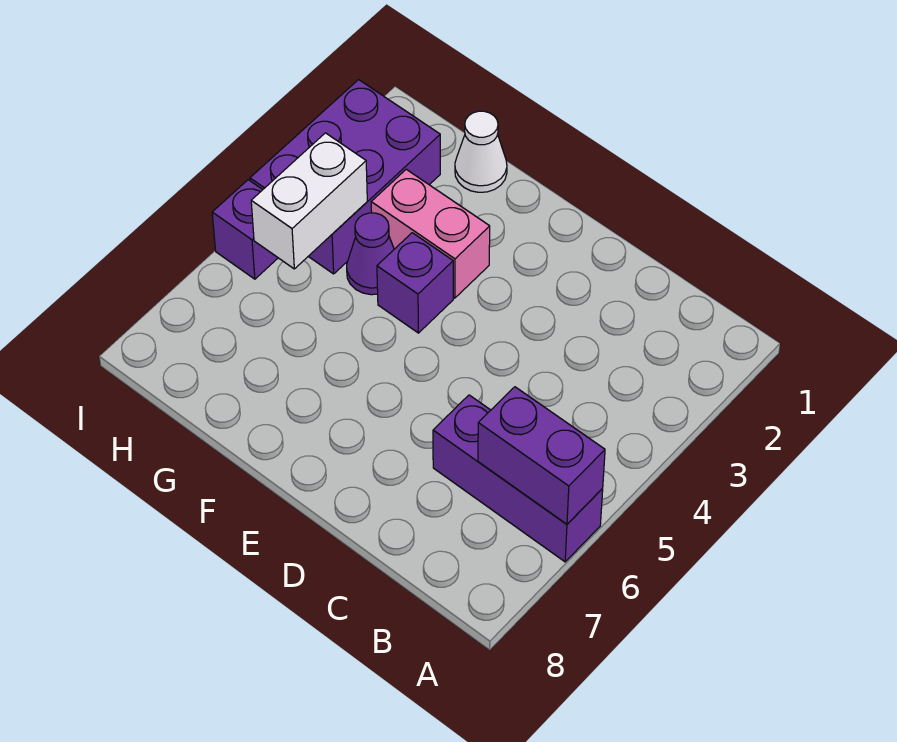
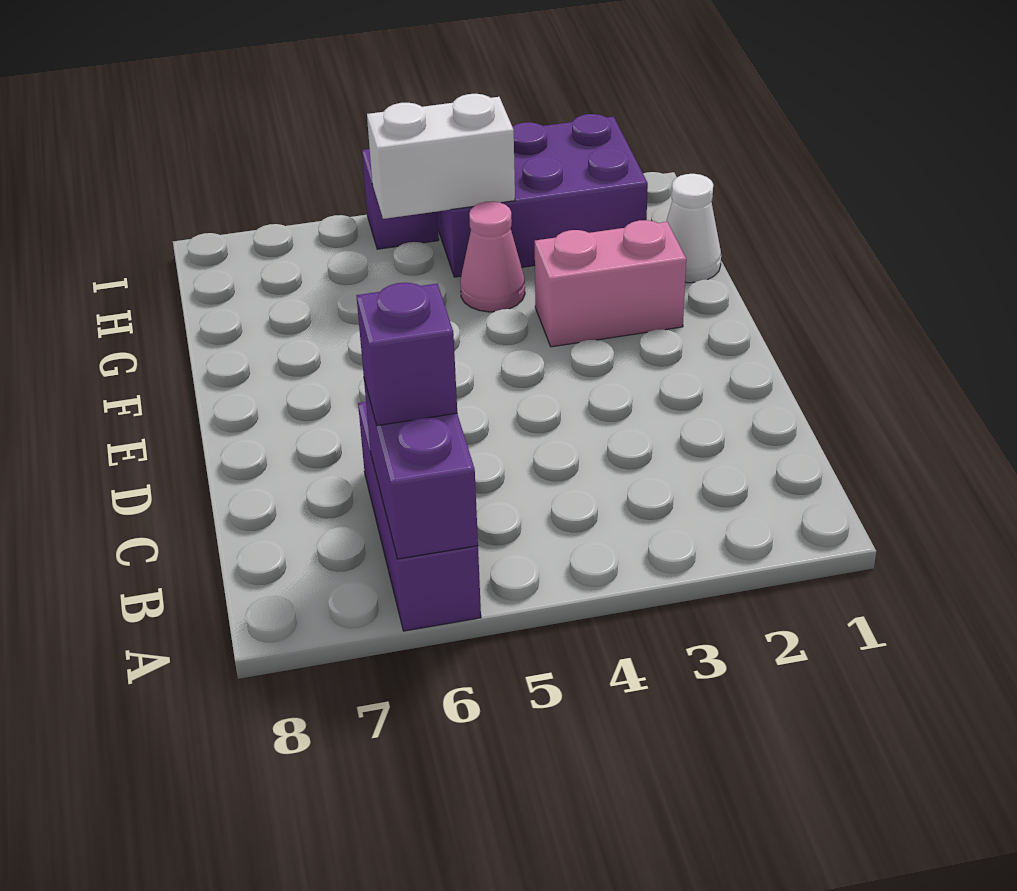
pink brick F3:G3 level 1 -> pink brick F2:F3 level 1
purple brick F4 level 1 -> purple brick B6 level 3
purple cone G4 level 1 -> pink cone G4 level 1

